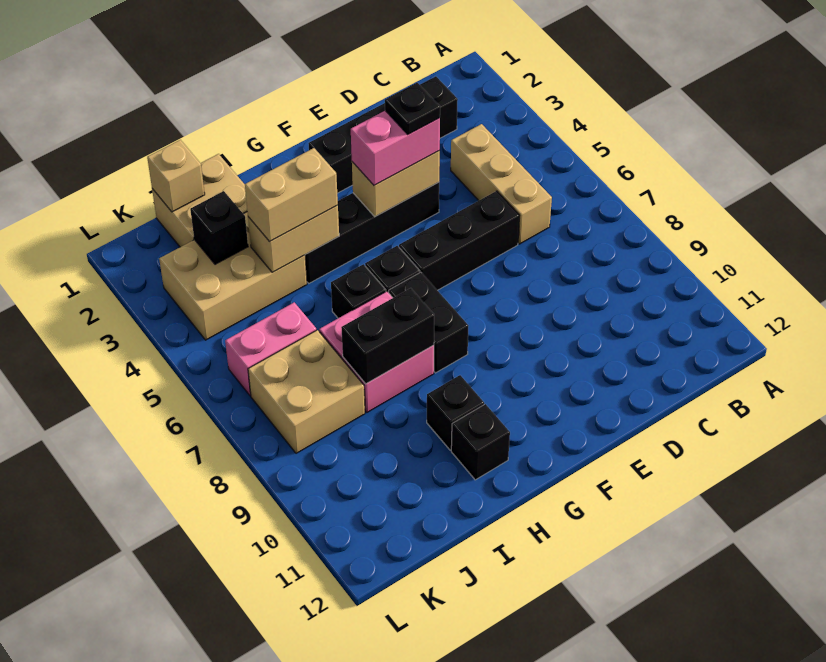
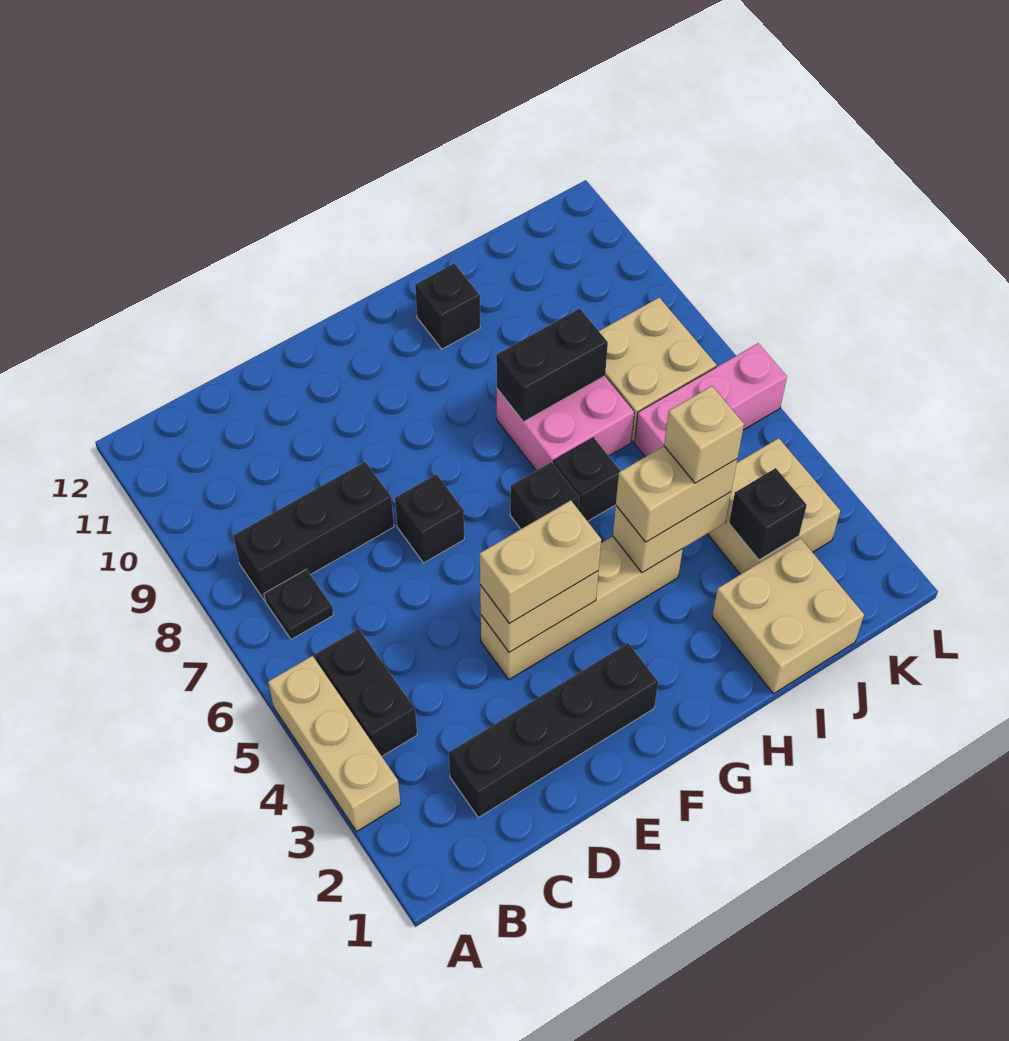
tan brick C4:C6 level 1 -> tan brick A3:A5 level 1
black brick D6:F6 level 1 -> black brick B8:D8 level 1
black brick E4:H4 level 1 -> tan brick E4:H4 level 1
pink brick E4:F4 level 3 -> tan brick E4:F4 level 3
black plate E4 level 4 -> black plate B7 level 1
black brick G7:G8 level 1 -> black brick B4:B5 level 1
black brick H10 level 1 -> black brick E7 level 1
tan brick I3:K4 level 1 -> tan brick J3:K4 level 1
tan brick J1 level 2 -> tan brick I4 level 4
pink brick J6:K6 level 1 -> pink brick J6:L6 level 1

